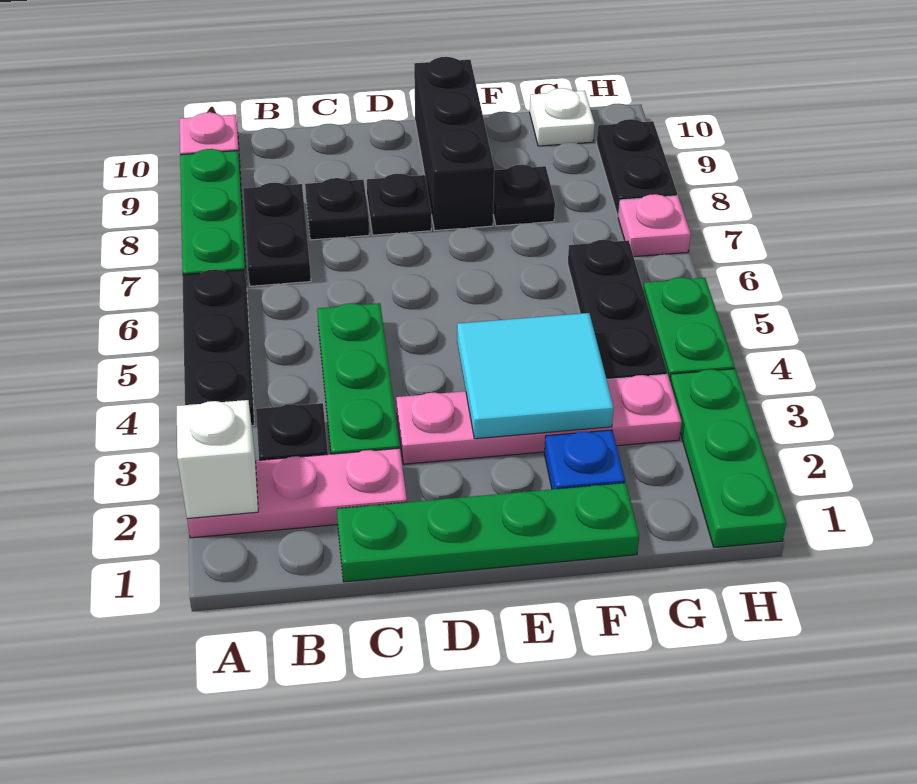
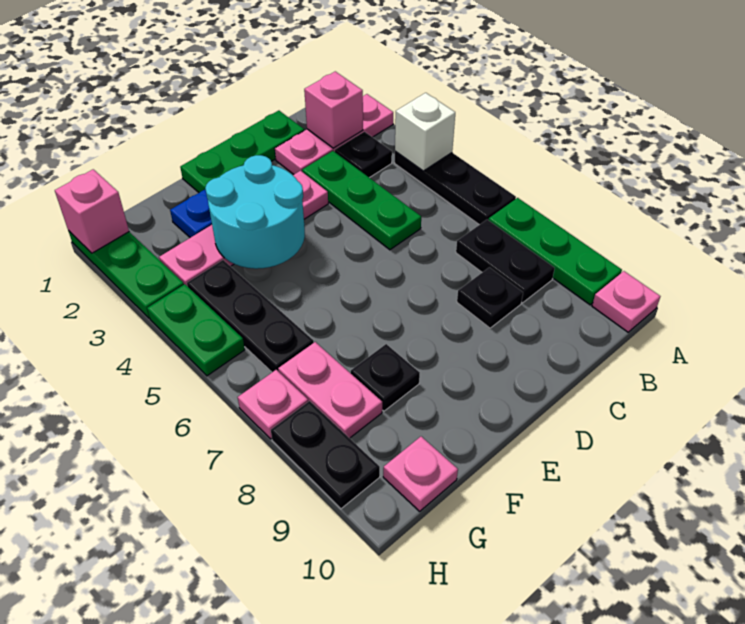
white brick A2 level 2 -> white brick A4 level 2
none -> pink brick B2 level 2
green plate C1:F1 level 1 -> green plate C1:E1 level 1
black plate D8 level 1 -> none
cyan tile E3:F4 level 2 -> cyan round brick E3:F4 level 2
black brick E8:E10 level 1 -> none
none -> pink plate G7:G8 level 1
white plate G10 level 1 -> pink plate G10 level 1
none -> pink brick H1 level 2

